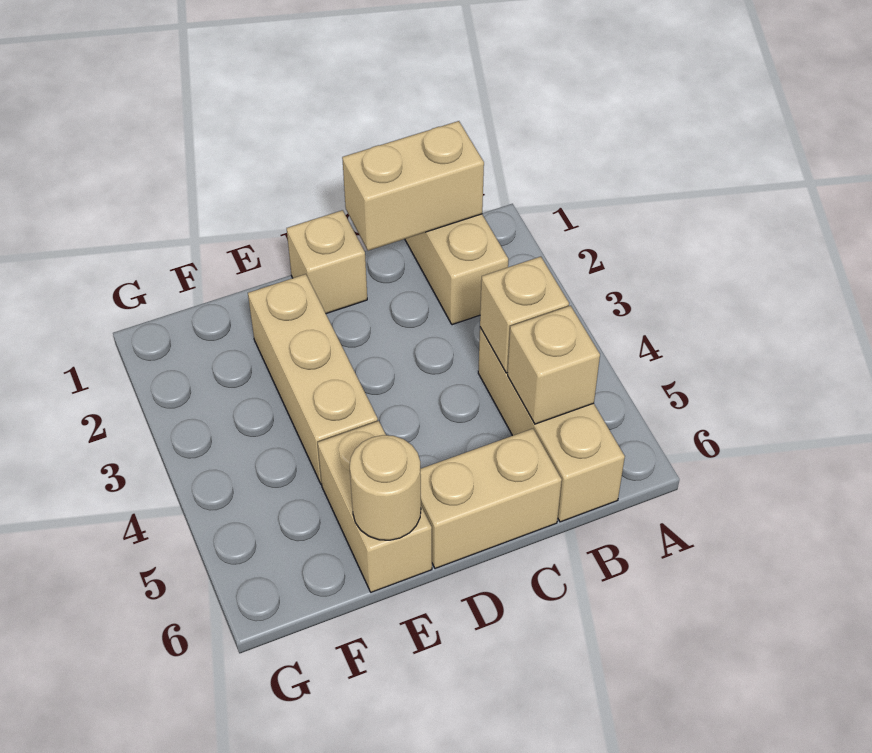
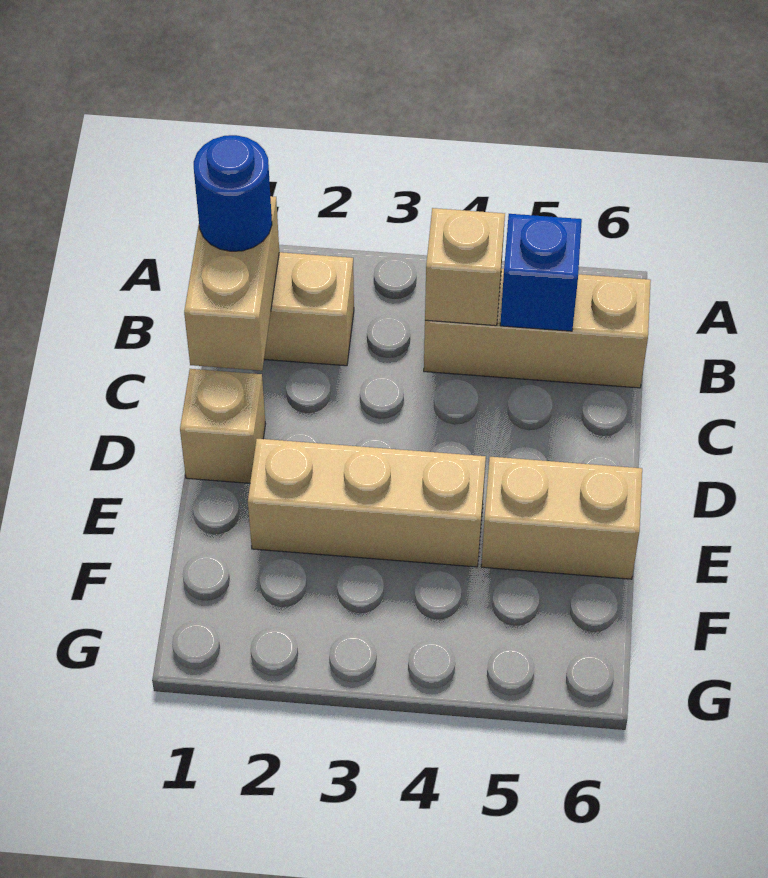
none -> blue round brick B1 level 3
tan brick B5 level 2 -> blue brick B5 level 2
tan brick C6:D6 level 1 -> none
tan round brick E6 level 2 -> none

